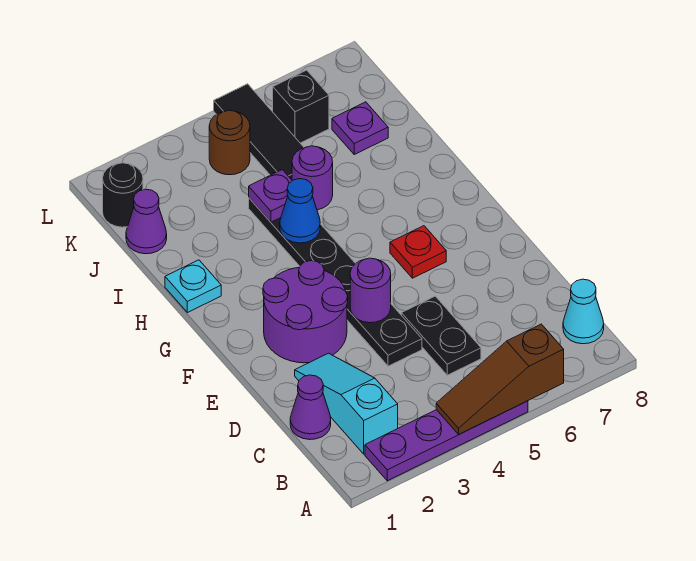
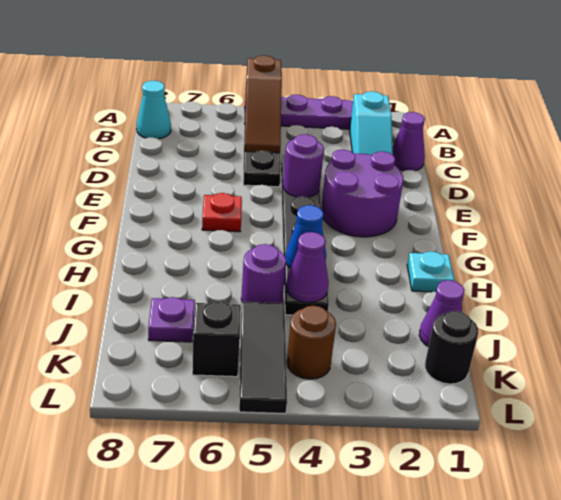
brown slope A4:A6 level 2 top 6 -> brown slope A5:C5 level 2 top A
purple plate I4 level 2 -> purple cone I4 level 2

